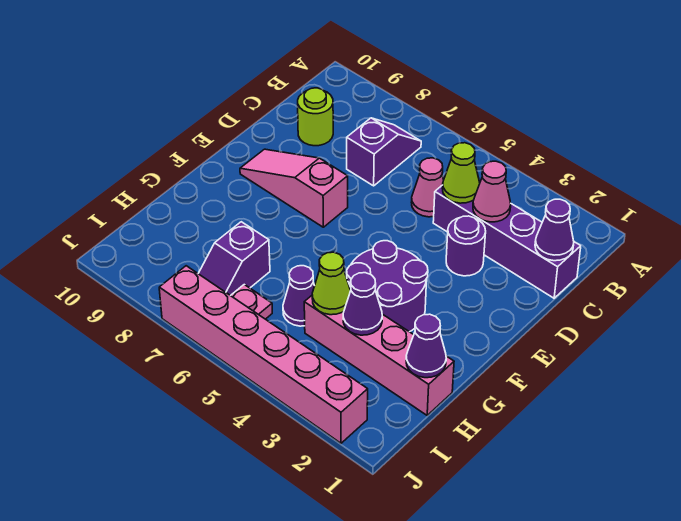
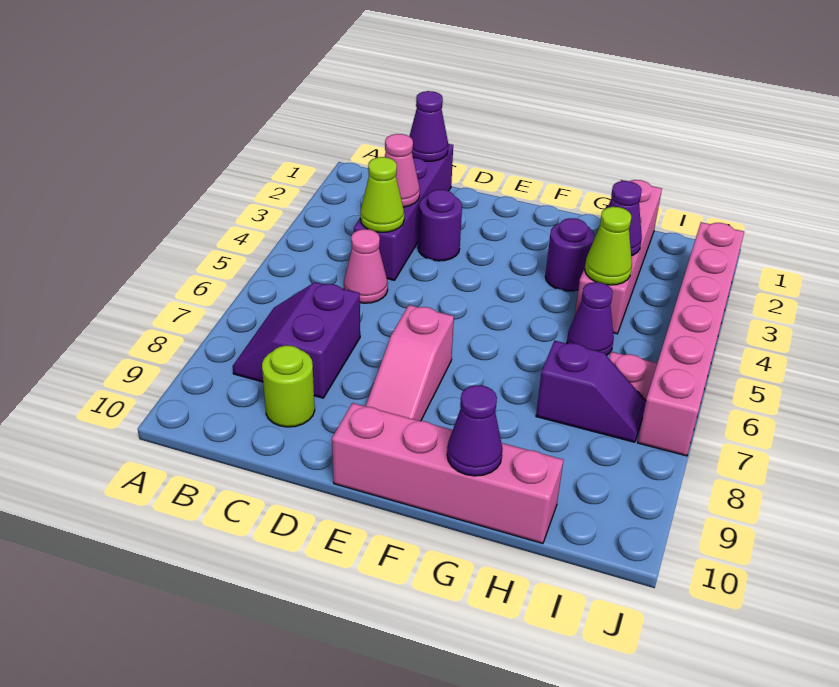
purple slope B7:C7 level 1 top C -> purple slope B7:C8 level 1 top C
none -> pink brick E10:H10 level 1
purple round brick F3:G4 level 1 -> purple round brick G3 level 1
purple cone H1 level 2 -> purple cone G10 level 2

